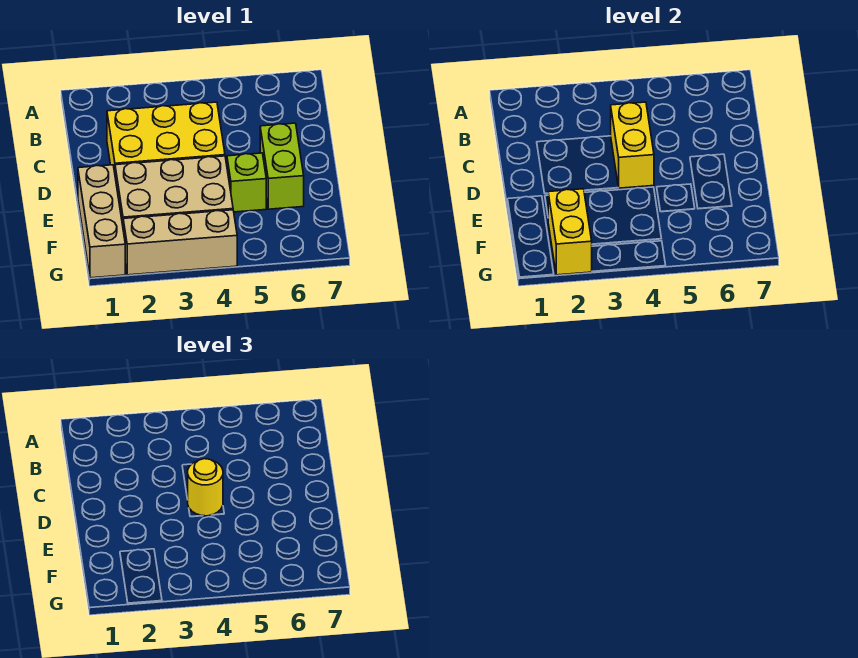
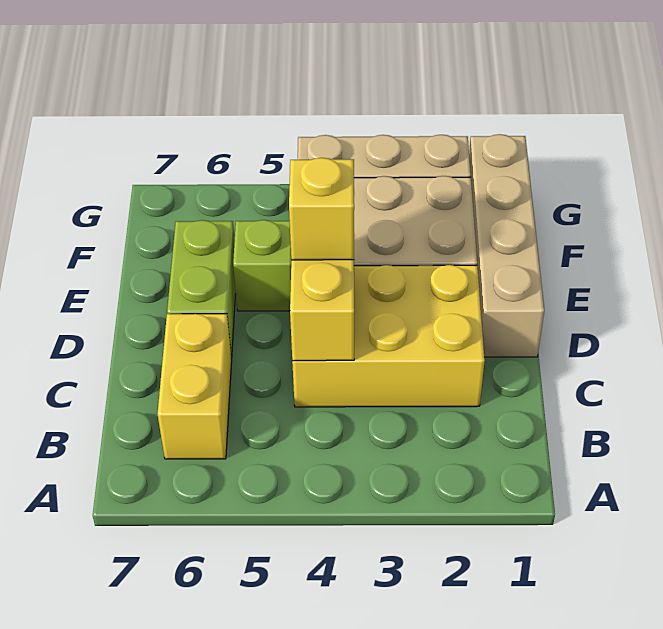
yellow round brick D4 level 3 -> yellow brick D4 level 3
tan brick E1:G1 level 1 -> tan brick D1:G1 level 1
yellow brick F2:G2 level 2 -> yellow brick B6:C6 level 1

